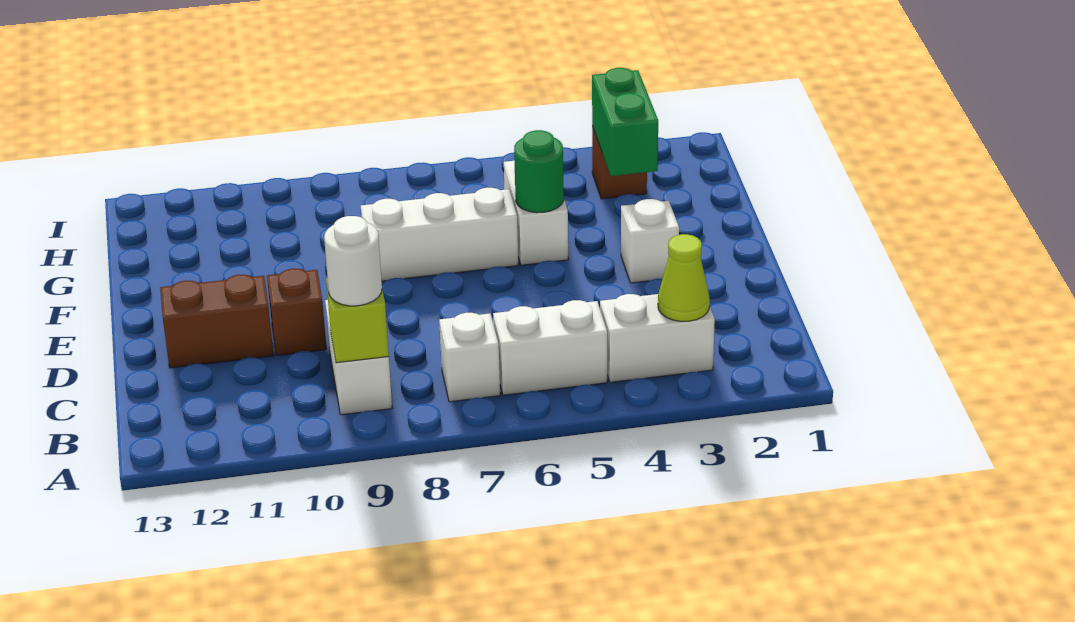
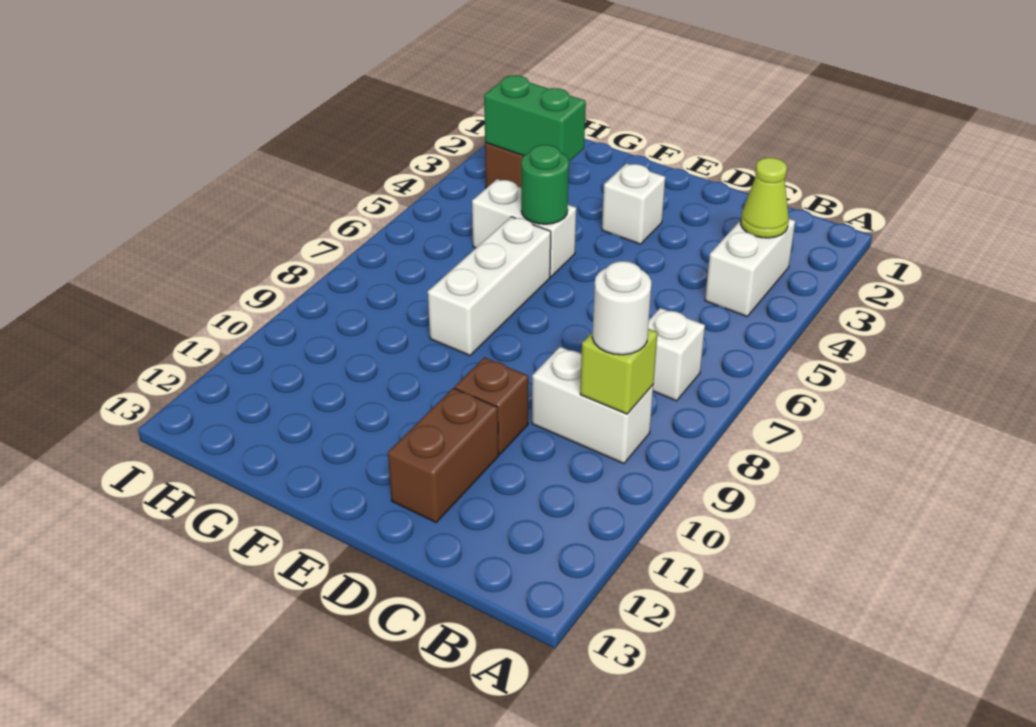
white brick B5:B6 level 1 -> none

